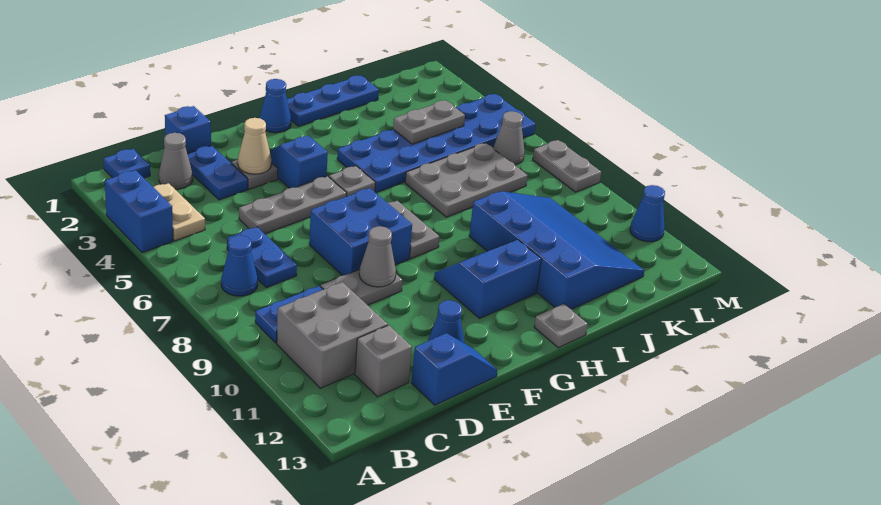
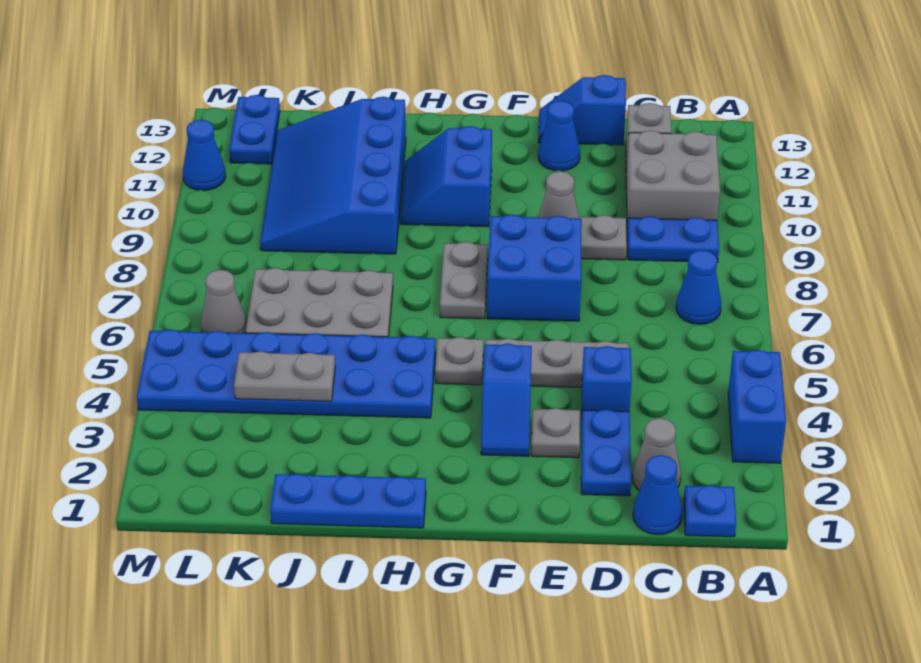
tan plate B3:B4 level 1 -> none
blue plate C6:C7 level 1 -> blue plate L12:L13 level 1
blue brick D1 level 1 -> blue brick D4 level 1
tan cone E3 level 2 -> none
blue cone G1 level 1 -> blue cone C1 level 1
blue slope G10:H11 level 1 top 11 -> blue slope G10:H11 level 1 top G
grey plate H13 level 1 -> none
grey plate M7:M8 level 1 -> none

